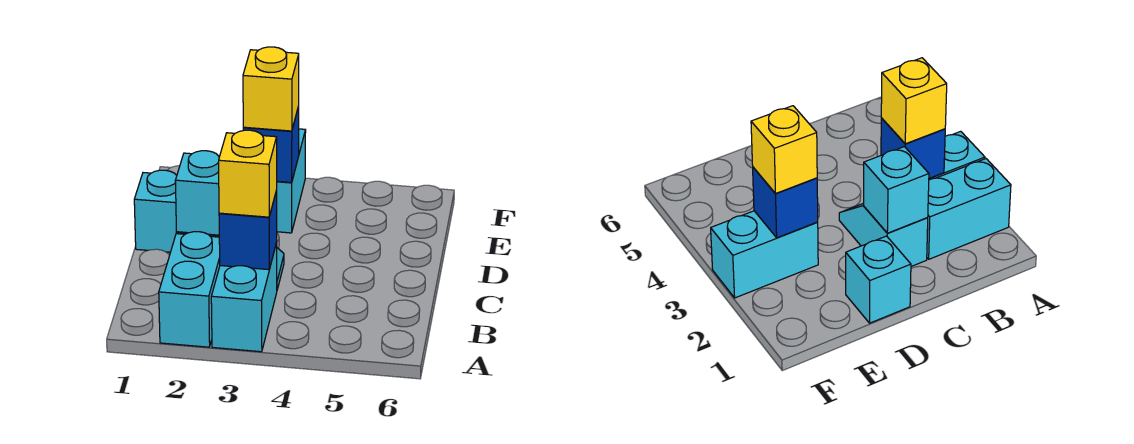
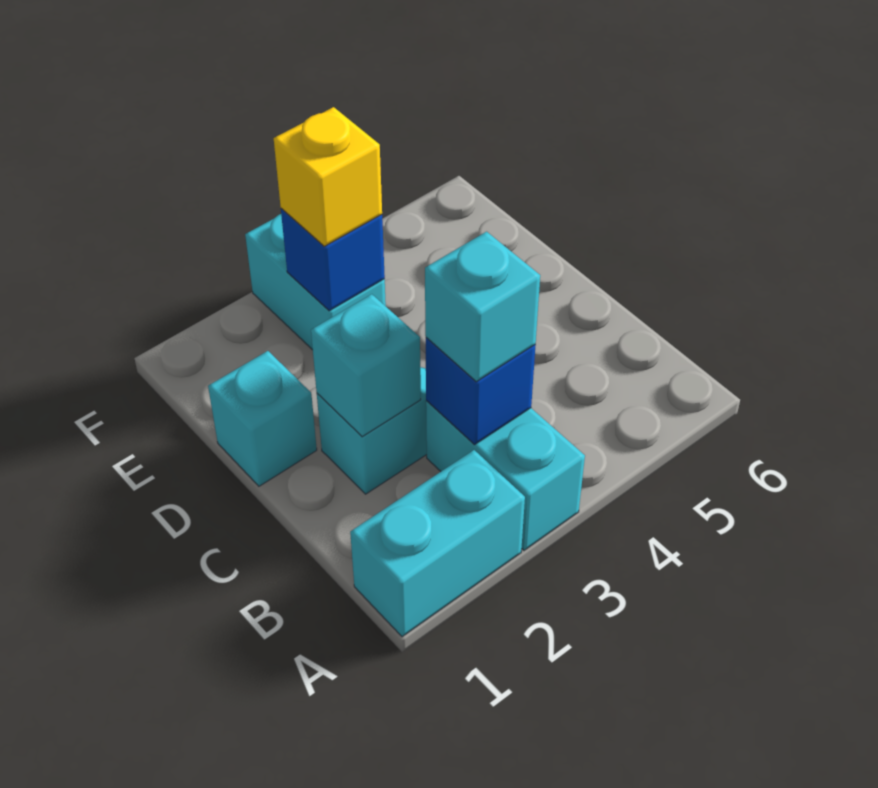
cyan brick A2:B2 level 1 -> cyan brick A1:A2 level 1
yellow brick B3 level 3 -> cyan brick B3 level 3

